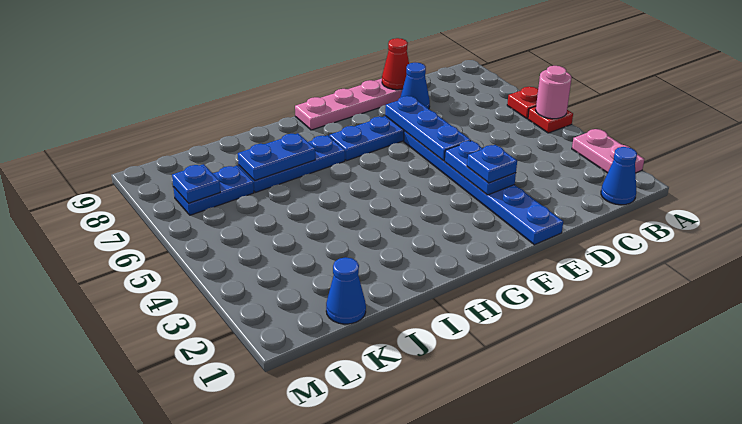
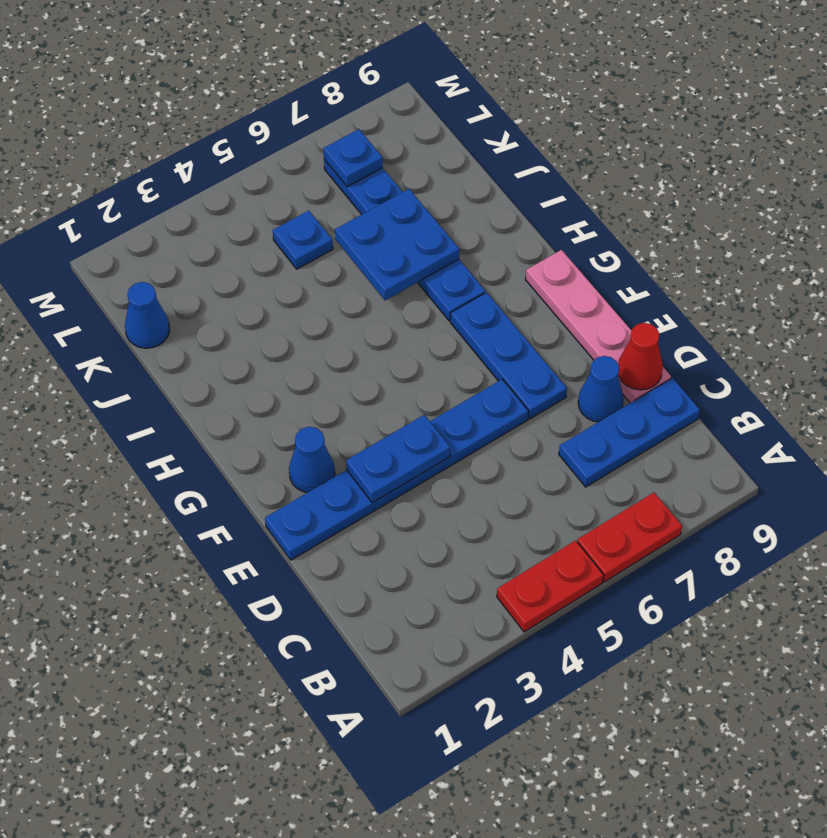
pink plate A2:A3 level 1 -> none
red plate A5 level 1 -> red plate A4:A5 level 1
pink round brick A5 level 2 -> none
red plate A6 level 1 -> red plate A6:A7 level 1
blue cone B1 level 1 -> blue cone F2 level 1
blue plate E3 level 3 -> blue plate K5 level 1
blue plate E5:E7 level 2 -> blue plate C7:C9 level 1
blue plate I7:J7 level 2 -> blue plate I6:J7 level 2

